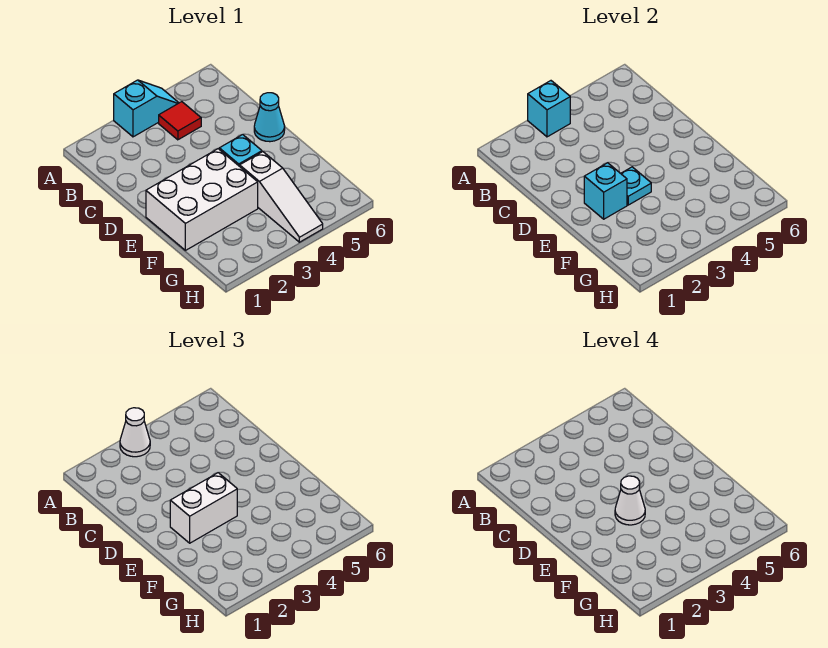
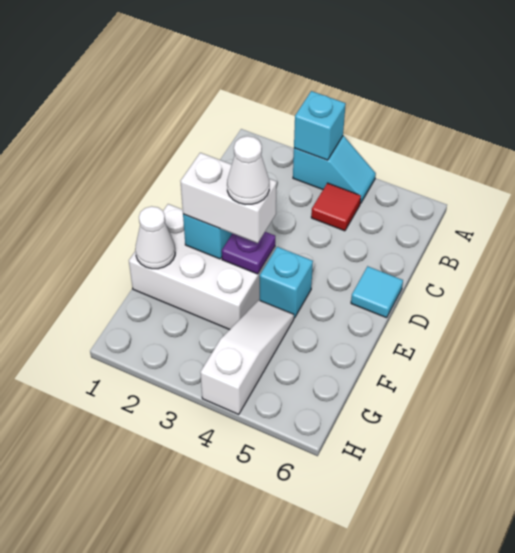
white cone A3 level 3 -> white cone F1 level 2
cyan cone D6 level 1 -> cyan tile D6 level 1
cyan plate E3 level 2 -> purple plate E3 level 2
white slope F4:H4 level 1 top F -> white slope F4:H4 level 1 top H

